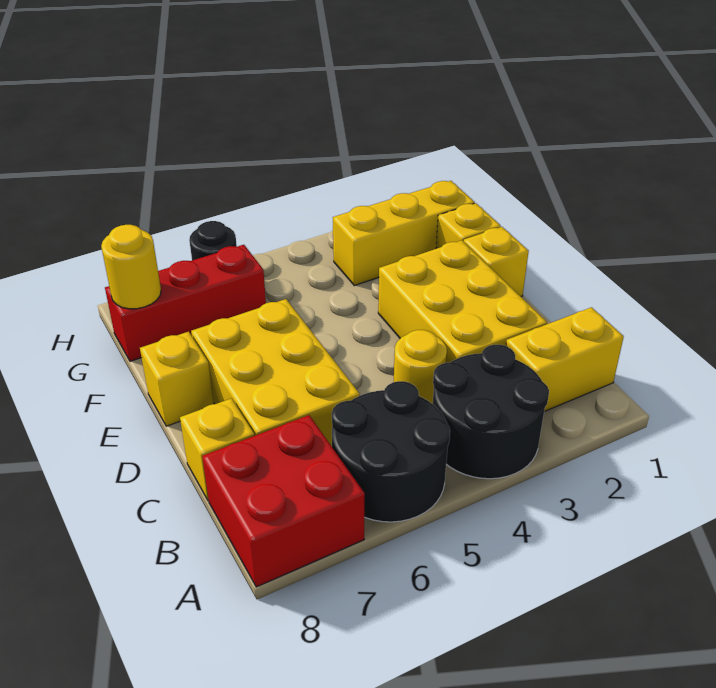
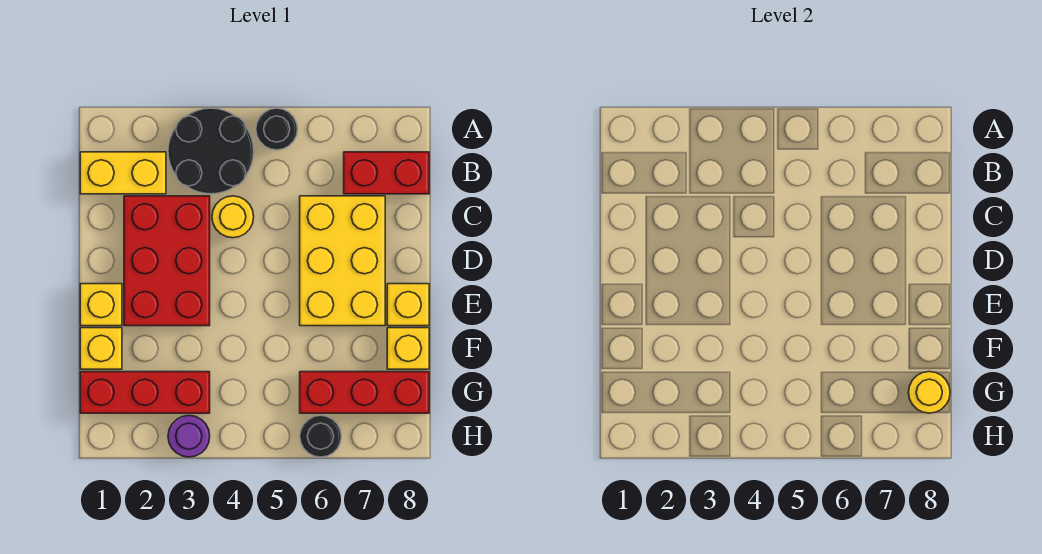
black round brick A5:B6 level 1 -> black round brick A5 level 1
red brick A7:B8 level 1 -> red brick B7:B8 level 1
yellow brick C2:E3 level 1 -> red brick C2:E3 level 1
yellow brick C8 level 1 -> yellow brick F8 level 1
yellow brick G1:G3 level 1 -> red brick G1:G3 level 1
none -> purple round brick H3 level 1

